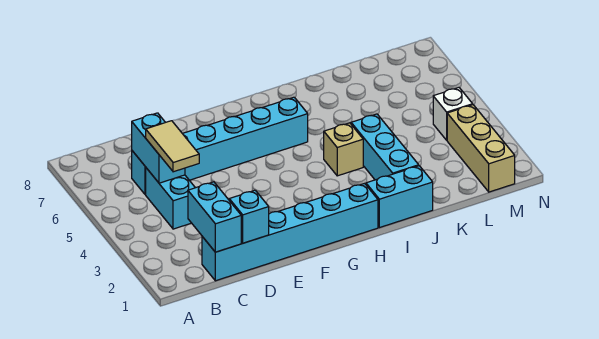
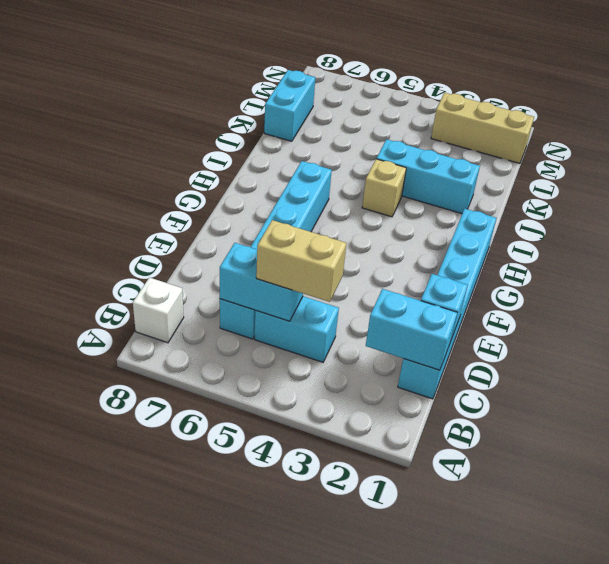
tan tile C4:C5 level 3 -> tan brick C4:C5 level 3
cyan brick I1:J1 level 1 -> cyan brick K8:L8 level 1
white brick M4 level 1 -> white brick B8 level 1

